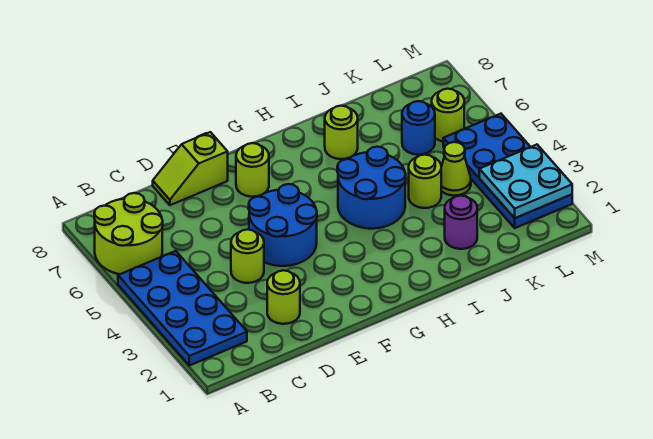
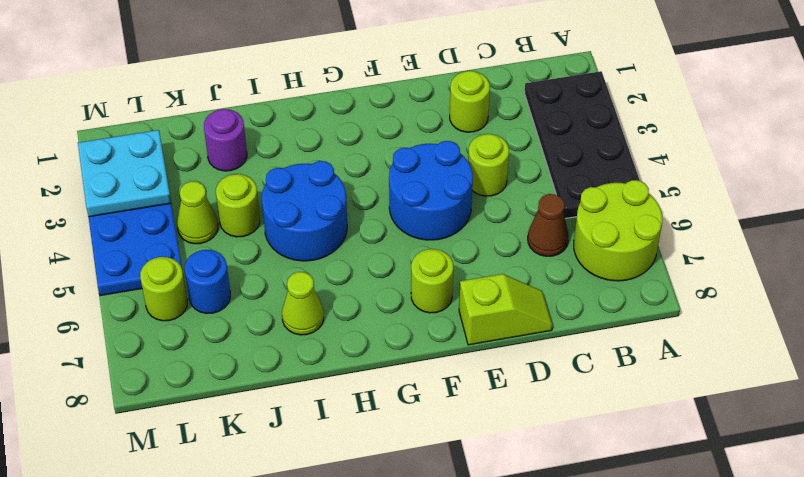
blue plate A2:B5 level 1 -> black plate A2:B5 level 1
none -> brown cone C6 level 1
lime round brick I7 level 1 -> lime cone I7 level 1

